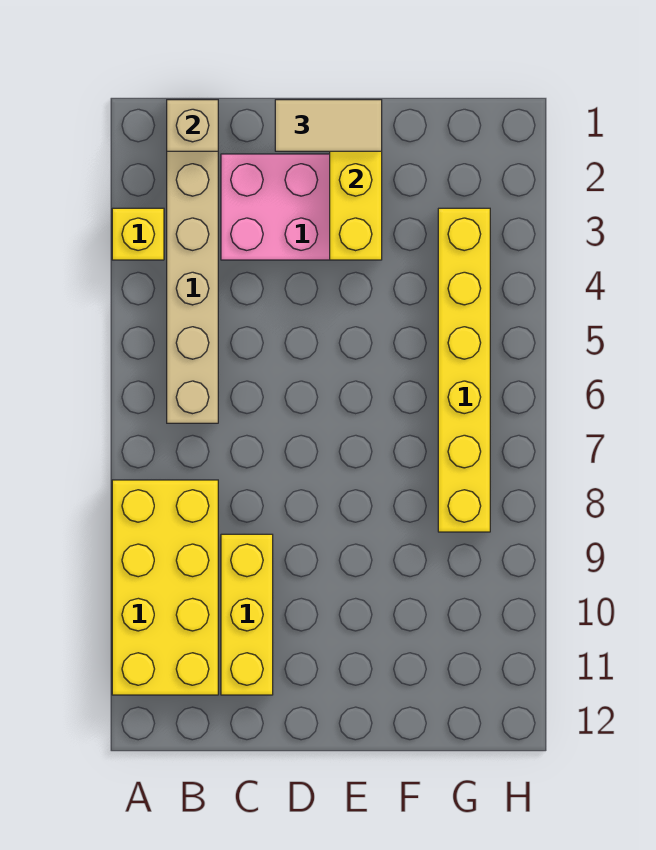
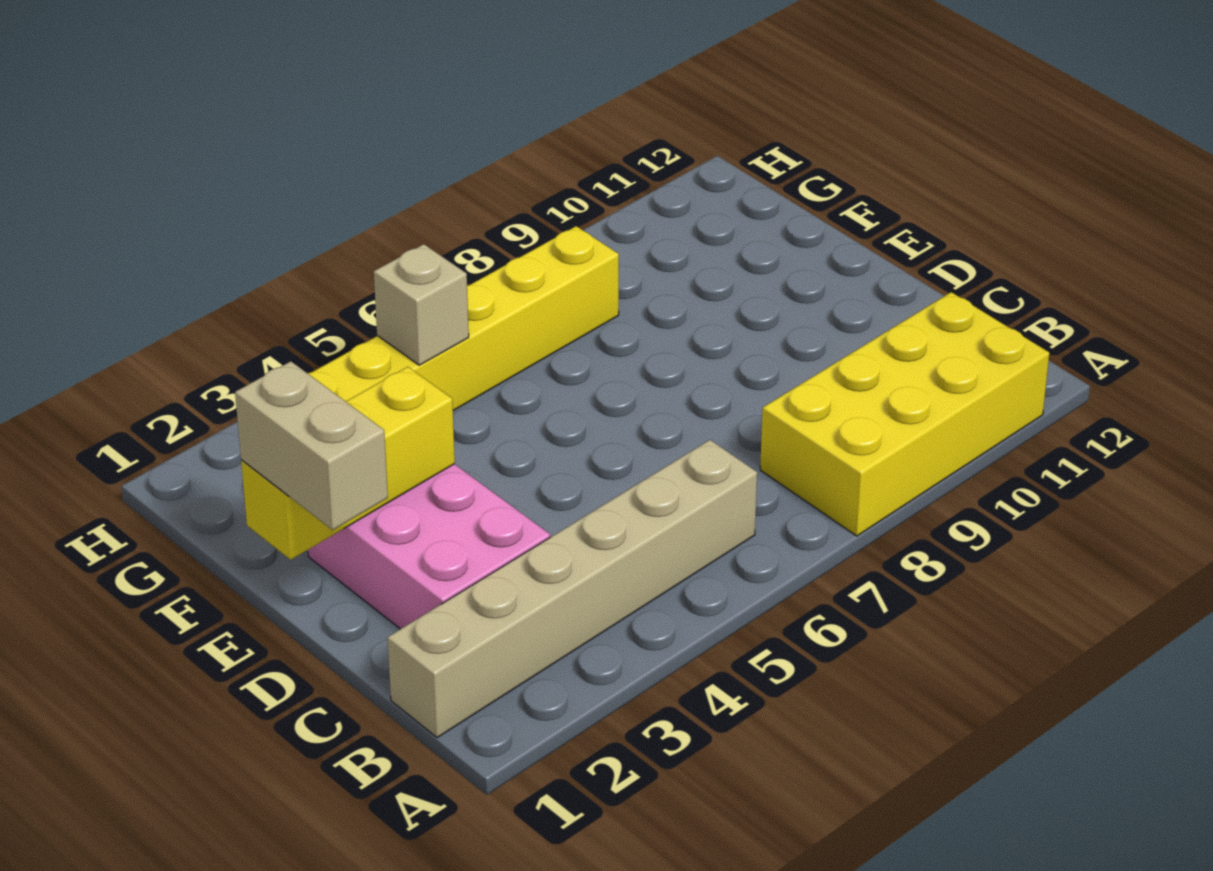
yellow brick A3 level 1 -> none
tan brick B1 level 2 -> tan brick G5 level 2
yellow brick C9:C11 level 1 -> none
tan tile D1:E1 level 3 -> tan brick D1:E1 level 3

